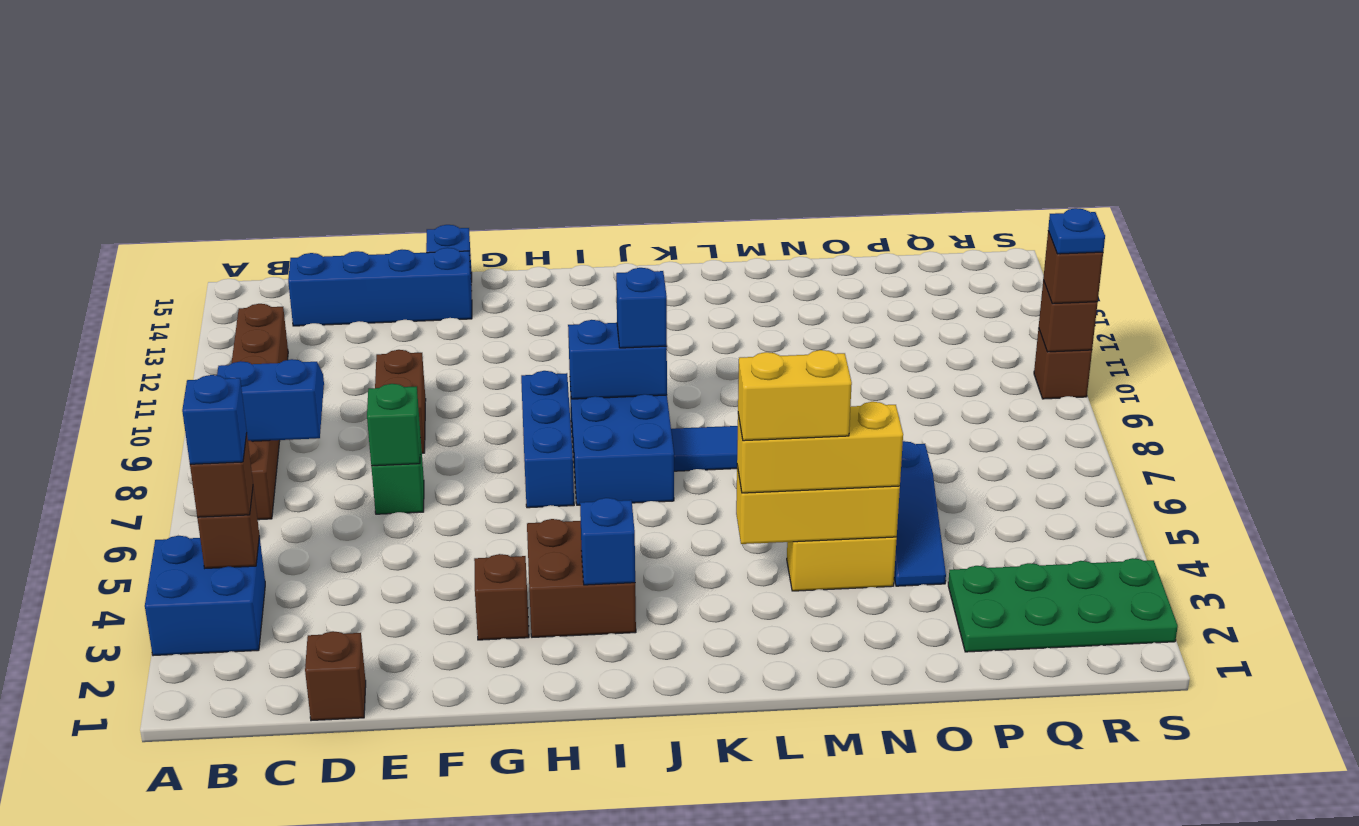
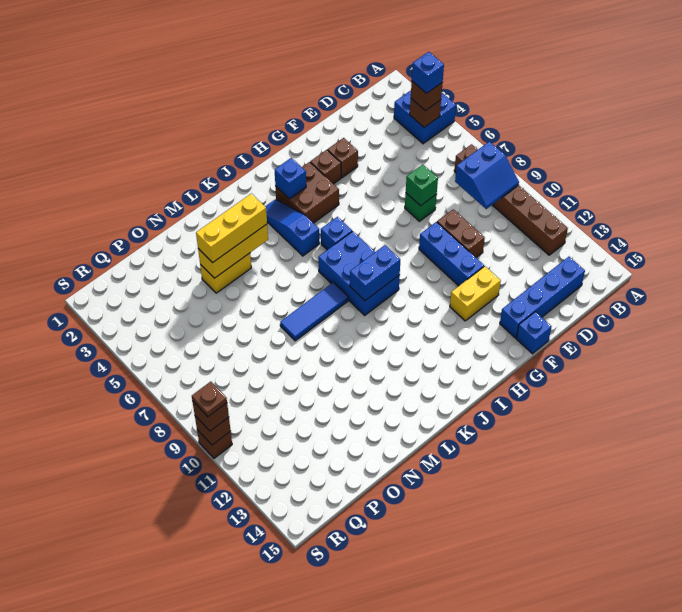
brown brick D1 level 1 -> brown brick F3 level 1
blue brick H7:H9 level 1 -> blue brick F9:F11 level 1
blue brick J9 level 3 -> blue brick I6 level 1
yellow brick L4:M4 level 4 -> yellow brick F12:G12 level 1
blue slope O4:O6 level 1 top 6 -> blue slope J3:J5 level 1 top 5
green plate P2:S3 level 1 -> none
blue plate S10 level 4 -> brown plate S10 level 4

